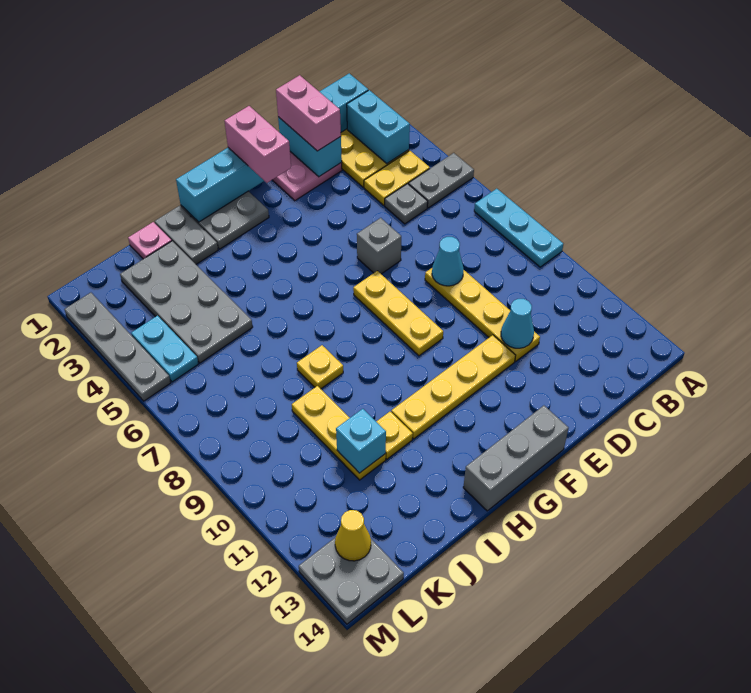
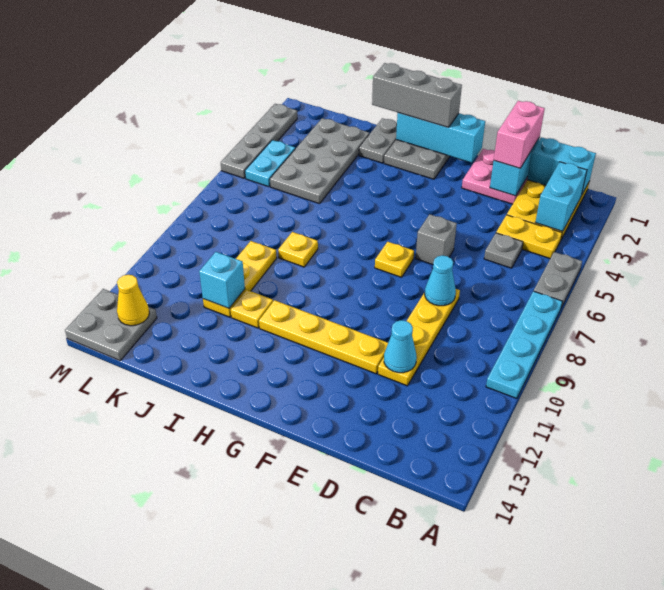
grey plate A5:B5 level 1 -> grey plate A5:A6 level 1
cyan plate A7:A9 level 1 -> cyan plate A7:A10 level 1
pink brick F1:F2 level 3 -> none
yellow plate F7:F9 level 1 -> yellow plate F7 level 1
grey brick F14:H14 level 1 -> grey brick G1:I1 level 3
pink plate J1 level 1 -> none

